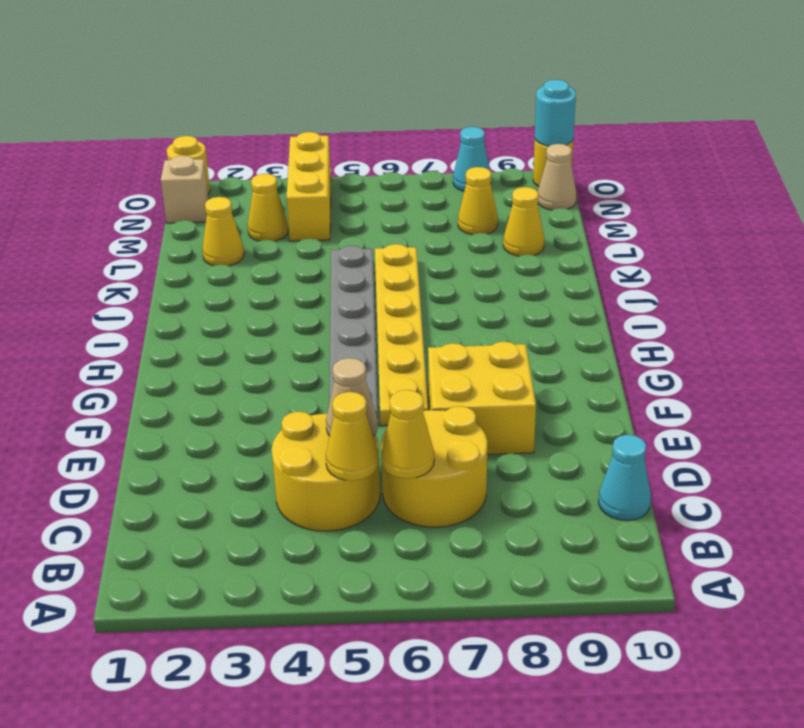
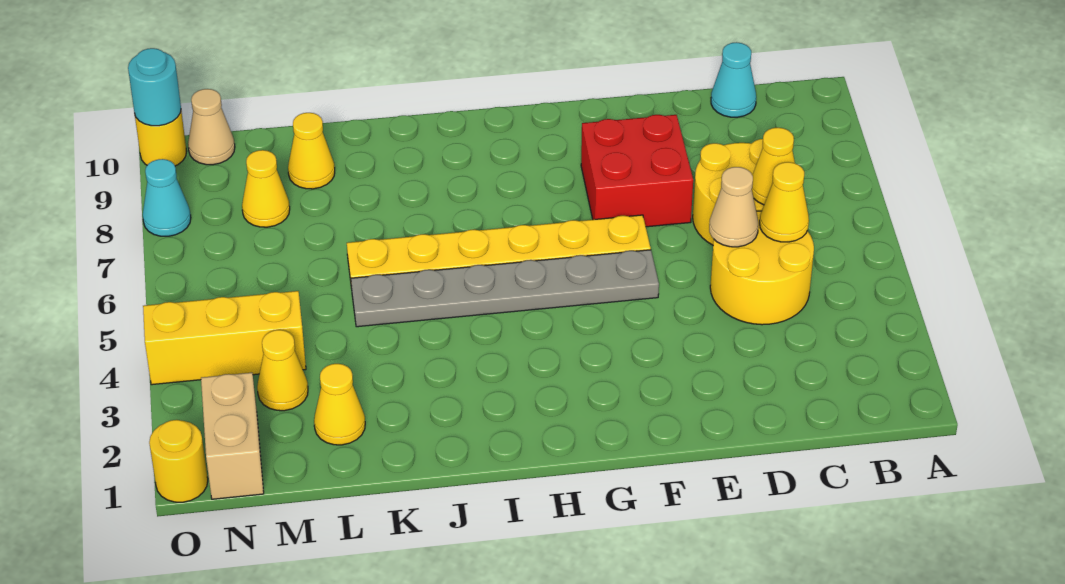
yellow brick E7:F8 level 1 -> red brick E7:F8 level 1
tan brick N1 level 1 -> tan brick N1:N2 level 1

